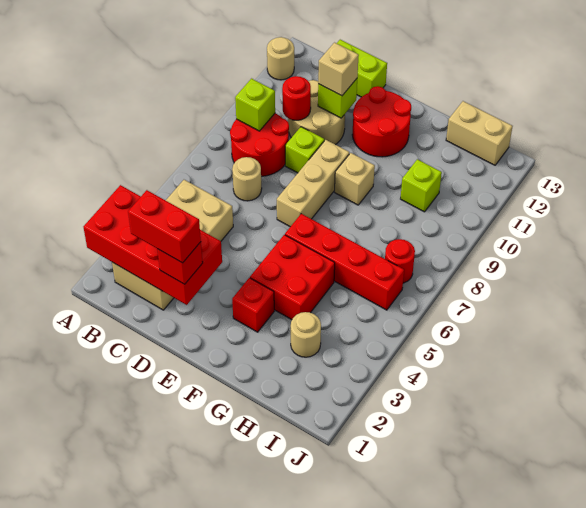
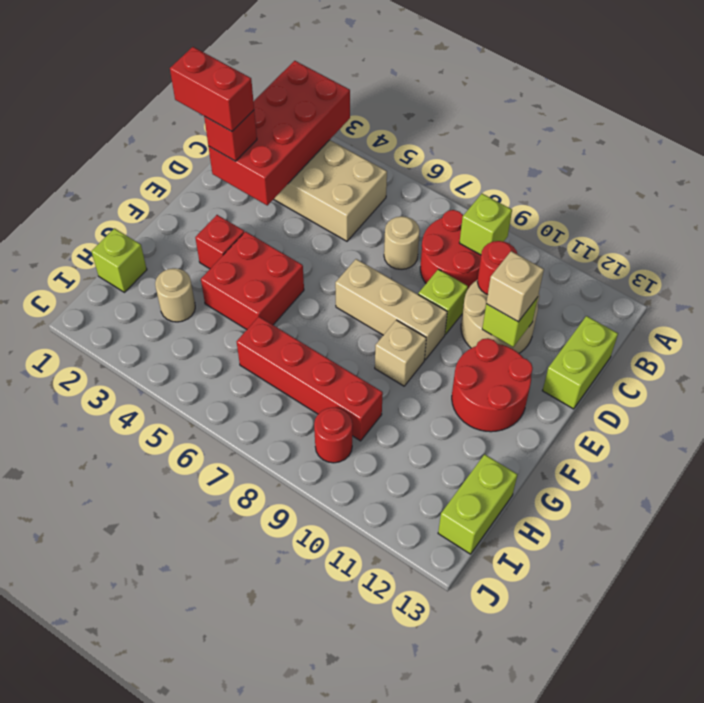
tan round brick A12 level 1 -> none
red brick C2:D2 level 4 -> red brick D1:D2 level 4
red brick F6:I6 level 1 -> red brick H6:H9 level 1
lime brick H10 level 1 -> lime brick H1 level 1
tan brick H13:I13 level 1 -> lime brick H13:I13 level 1
red round brick I7 level 1 -> red round brick I9 level 1

